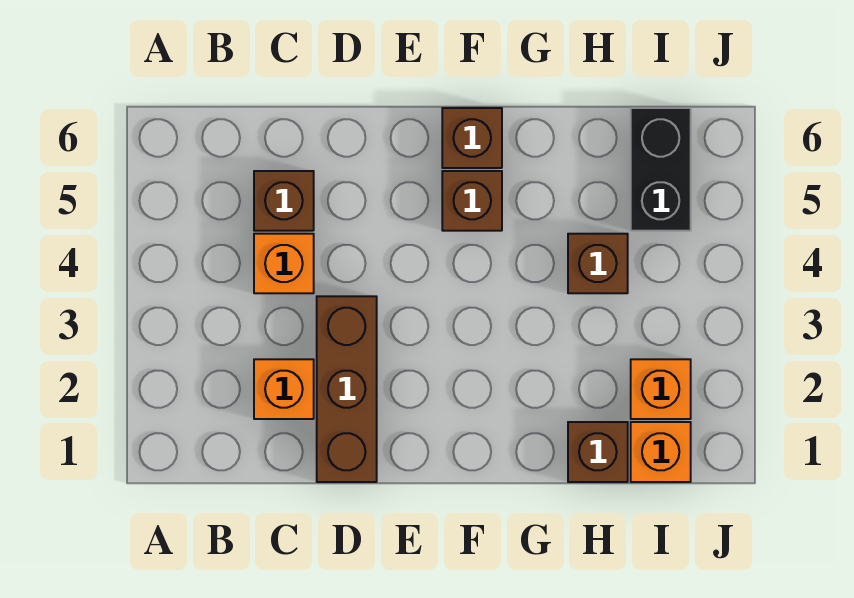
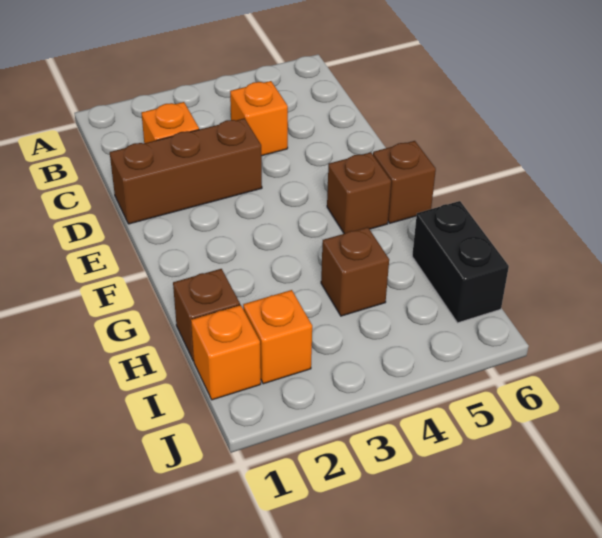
brown brick C5 level 1 -> none
black brick I5:I6 level 1 -> black brick H6:I6 level 1

